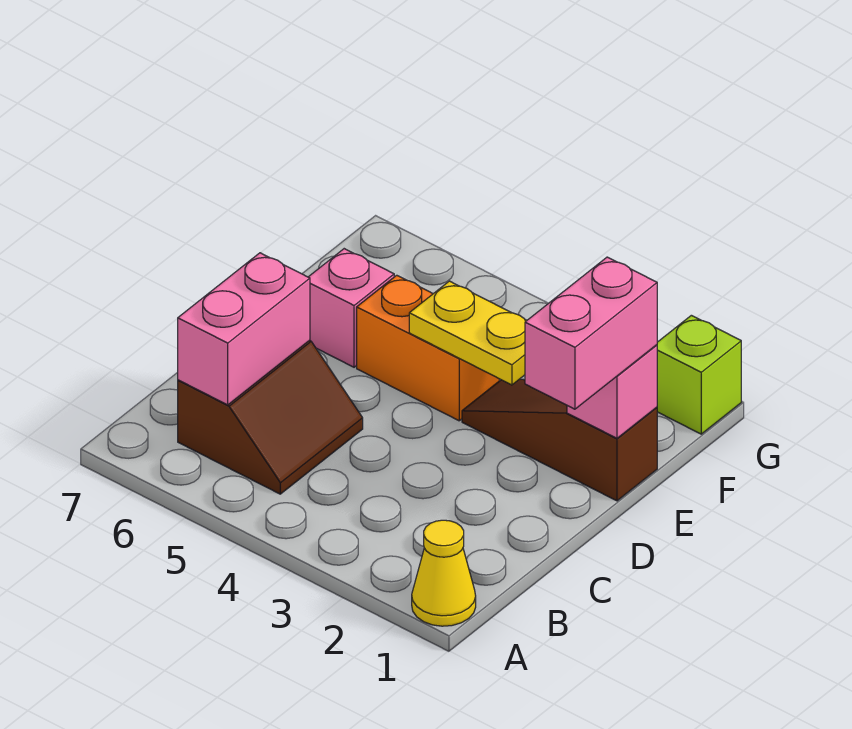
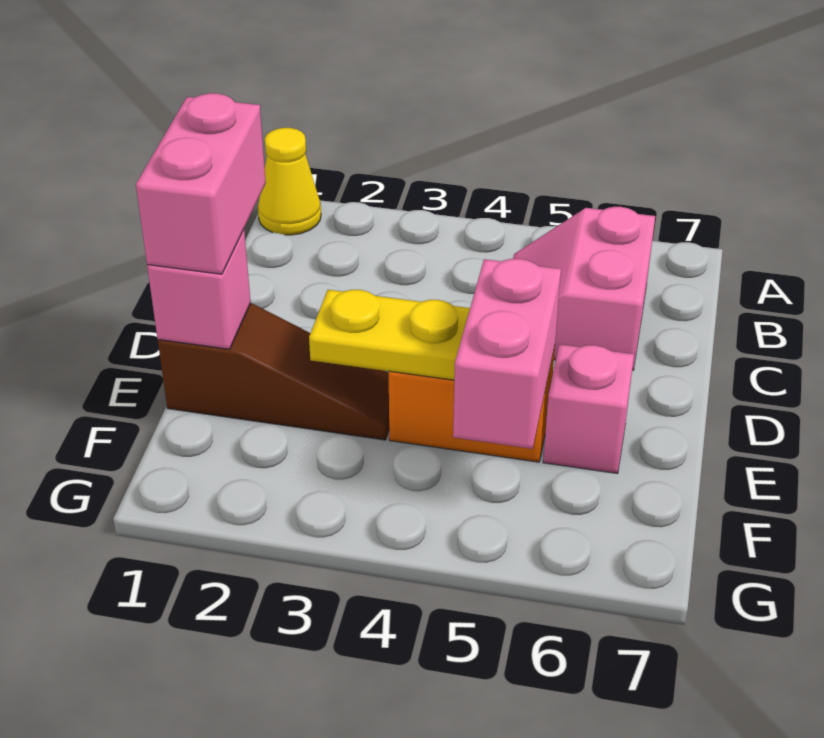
brown slope B5:C6 level 1 top 6 -> pink slope B5:C6 level 1 top 6
pink brick B6:C6 level 2 -> pink brick E5:F5 level 2
lime brick G1 level 1 -> none

